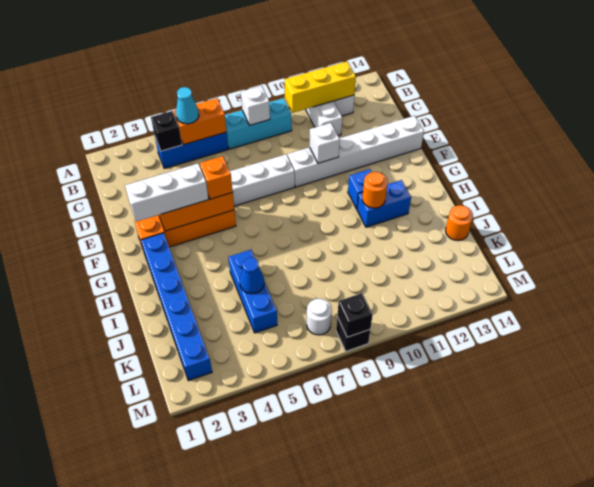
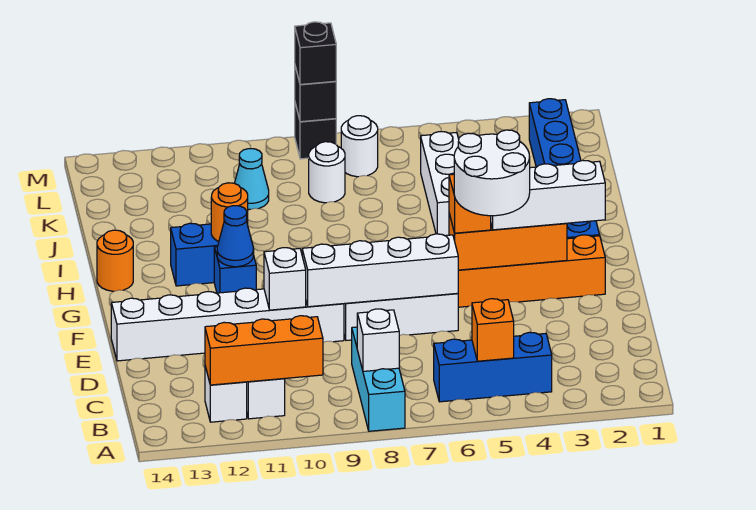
black brick B4 level 2 -> black brick M8 level 3
orange brick B5:B6 level 2 -> orange brick B5 level 2
cyan cone B5 level 3 -> cyan cone K10 level 1
cyan brick B7:B9 level 1 -> cyan brick A8:C8 level 1
yellow brick B10:B12 level 2 -> orange brick B10:B12 level 2
none -> white round brick E4:F5 level 4
none -> white brick E6:E9 level 2
blue brick I5:K5 level 1 -> white brick I5:K5 level 1
blue cone J5 level 2 -> blue cone G11 level 2
orange round brick J14 level 1 -> orange round brick H14 level 1
none -> white round brick K8 level 1

